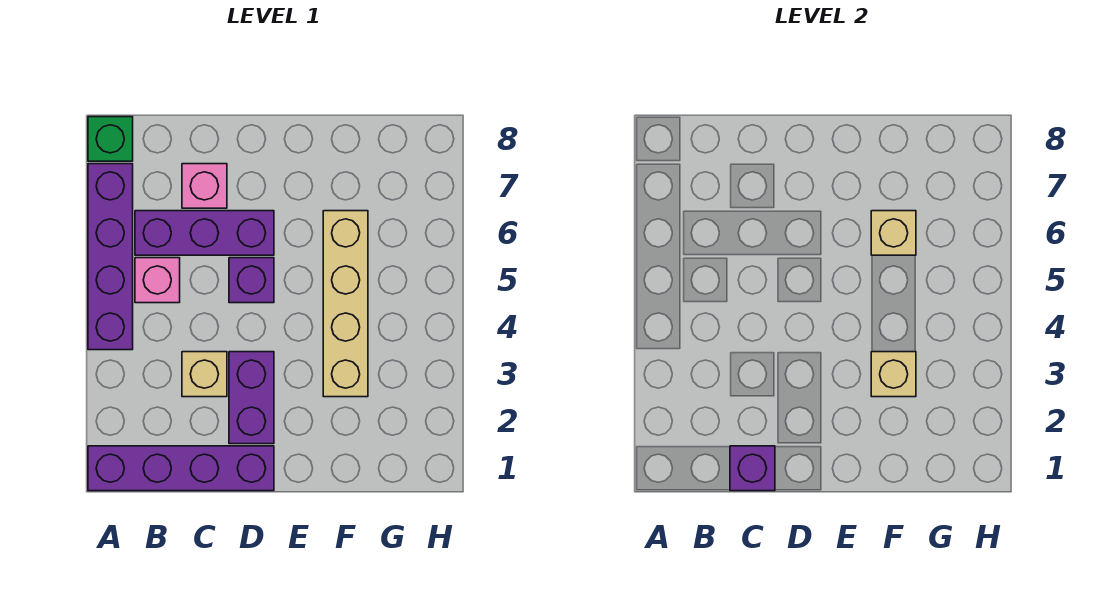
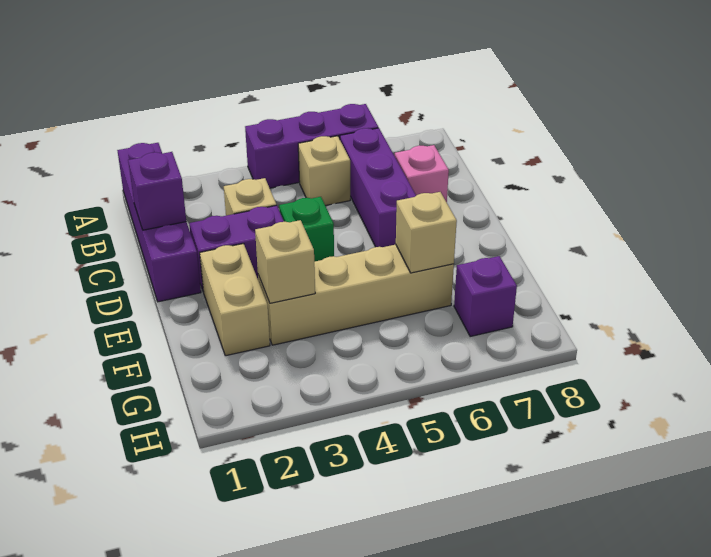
purple brick A4:A7 level 1 -> purple brick A4:A6 level 1
green brick A8 level 1 -> green brick D4 level 1
pink brick B5 level 1 -> tan brick B5 level 1
purple brick D5 level 1 -> purple brick G7 level 1
none -> tan brick E2:F2 level 1

